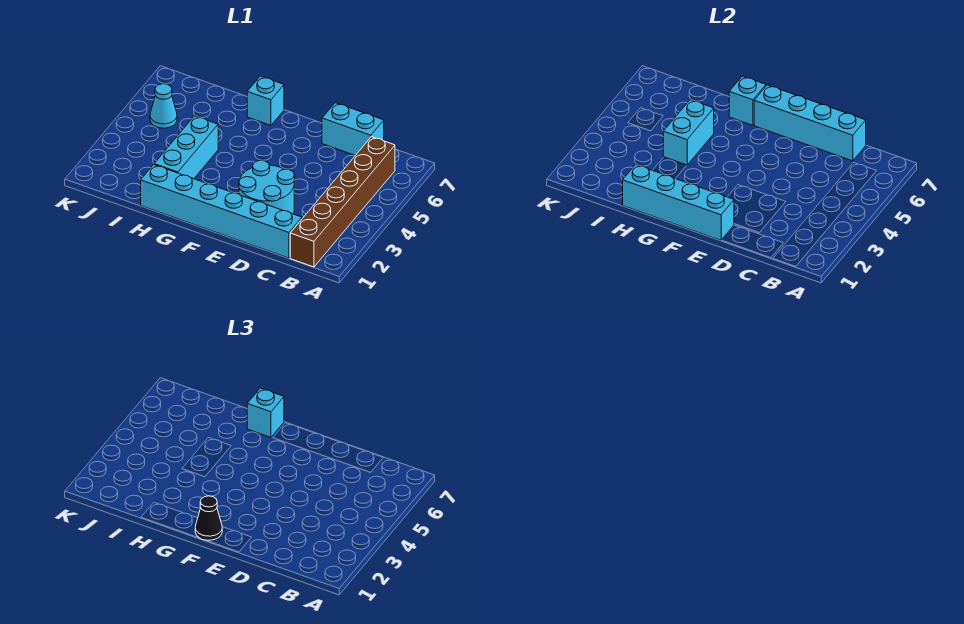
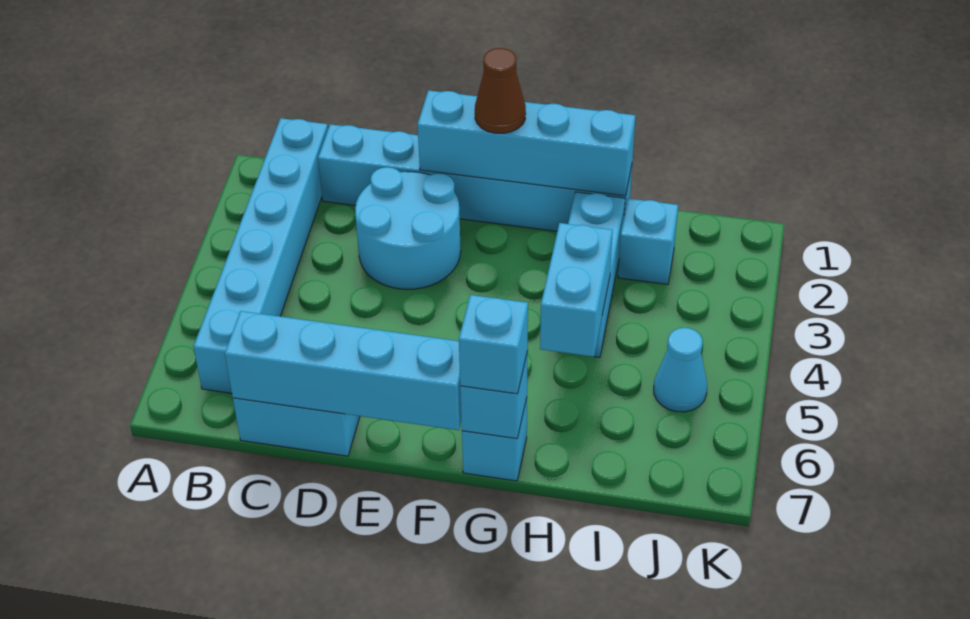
brown brick B1:B6 level 1 -> cyan brick B1:B6 level 1
black cone F1 level 3 -> brown cone F1 level 3
none -> cyan brick I2 level 1

